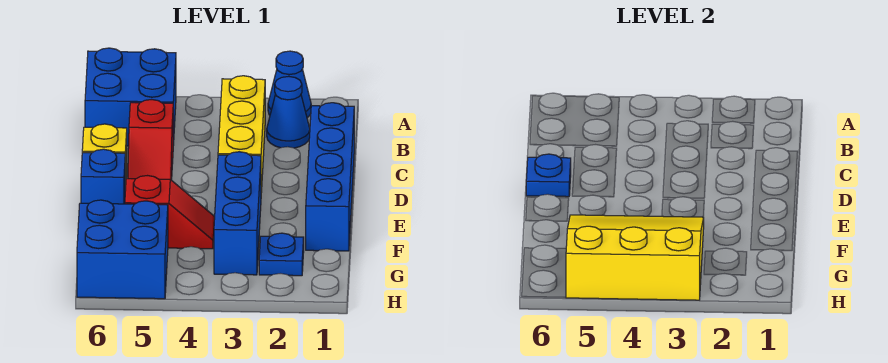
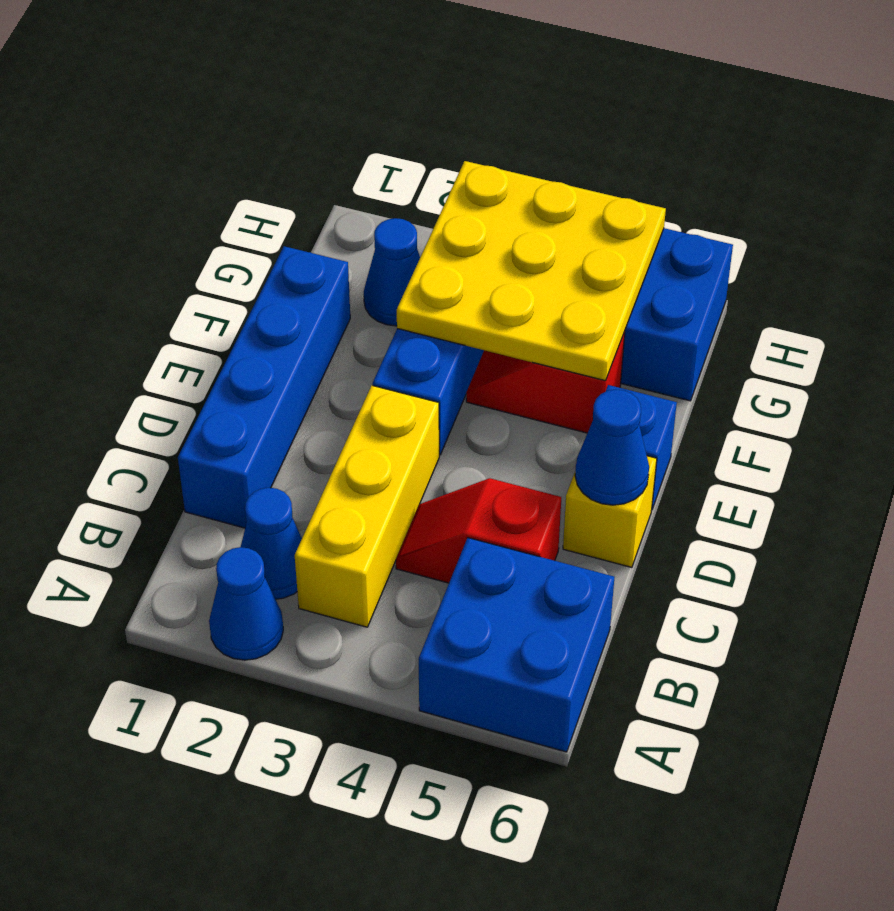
red slope C5:D5 level 1 top C -> red slope C4:C5 level 1 top 5
blue plate D6 level 2 -> blue cone D6 level 2
yellow slope F3:H5 level 2 top H -> yellow plate F3:H5 level 2
blue plate G2 level 1 -> blue cone G2 level 1

